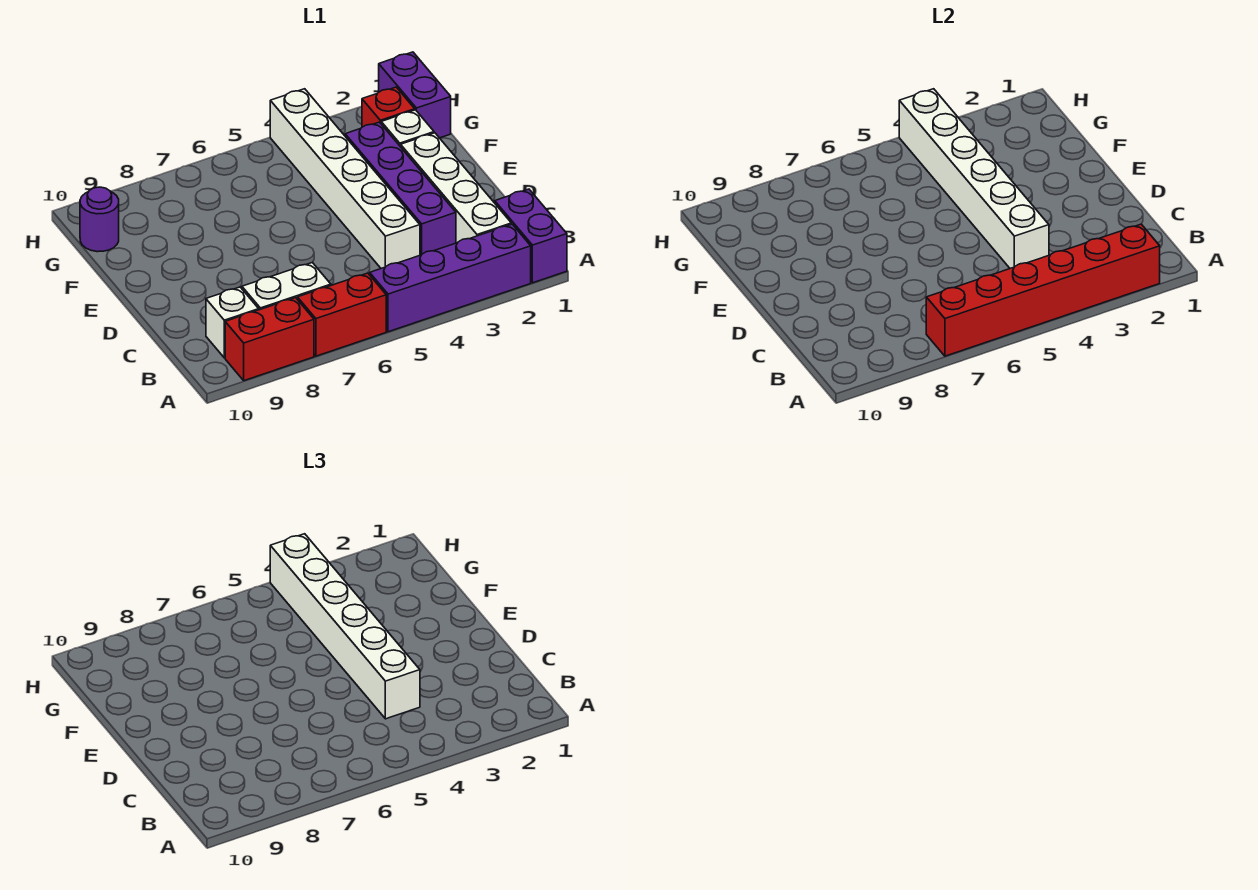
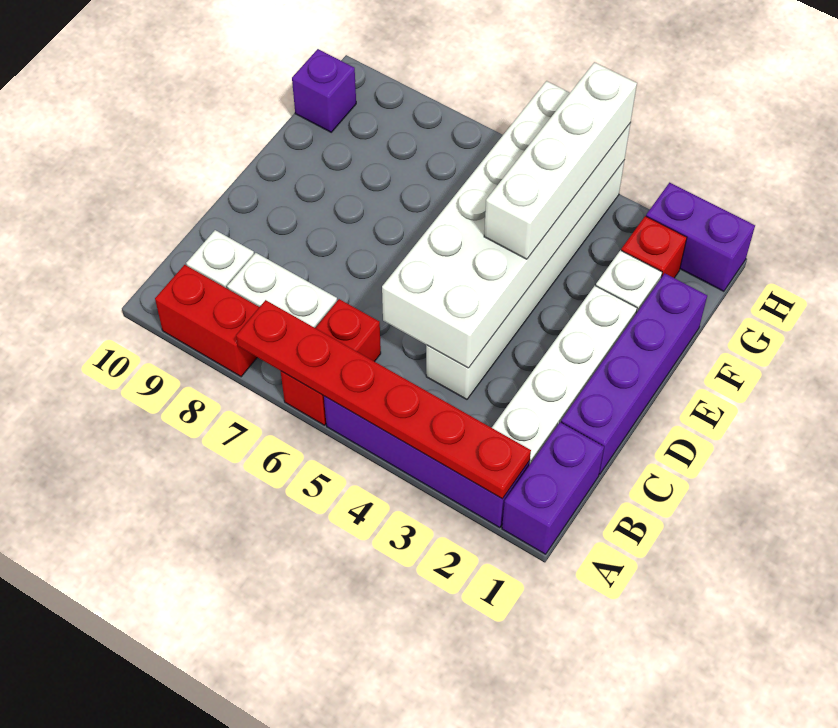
red brick A2:A7 level 2 -> red plate A2:A7 level 2
red brick A6:A7 level 1 -> red brick A6:B6 level 1
purple brick C3:F3 level 1 -> purple brick C1:F1 level 1
white brick C4:H4 level 2 -> white brick C4:H5 level 2
white brick C4:H4 level 3 -> white brick E4:H4 level 3
purple brick G1:H1 level 1 -> purple brick H1:H2 level 1
purple round brick G10 level 1 -> purple brick G10 level 1

